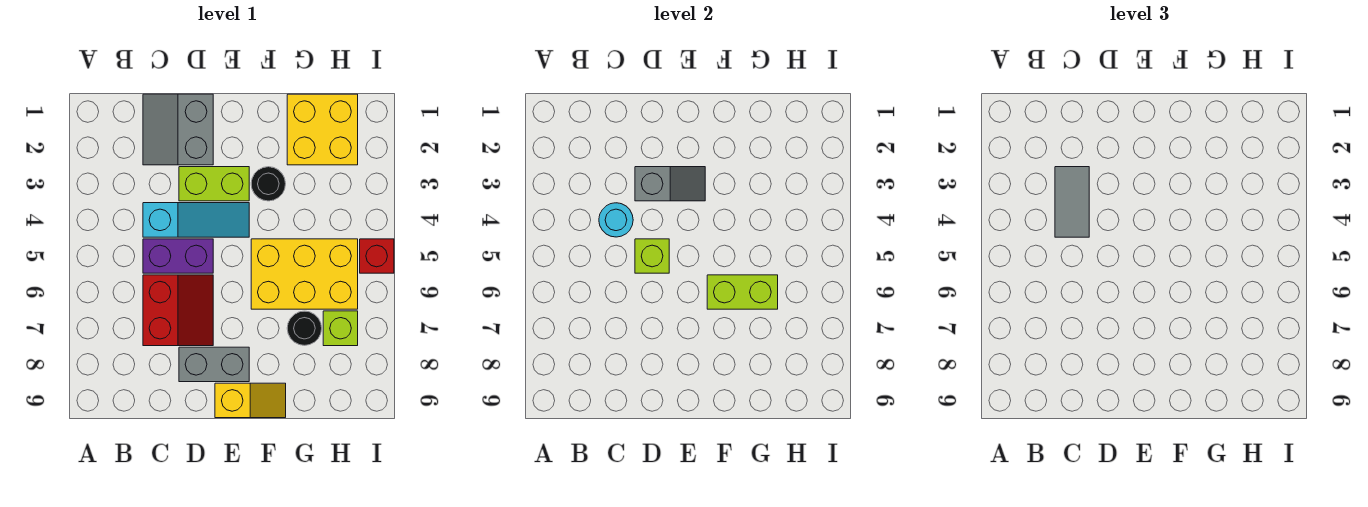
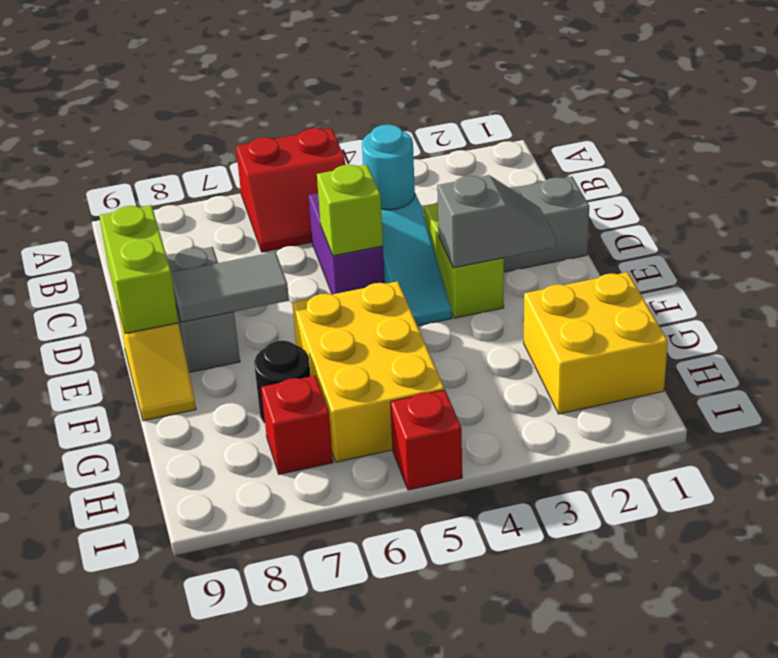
grey tile C3:C4 level 3 -> grey tile E7:E8 level 2
red slope C6:D7 level 1 top C -> red slope A5:B6 level 1 top A
grey slope D3:E3 level 2 top D -> grey slope E2:E3 level 2 top 3
black round brick F3 level 1 -> none
lime brick F6:G6 level 2 -> lime brick D9:E9 level 2
lime brick H7 level 1 -> red brick H7 level 1

